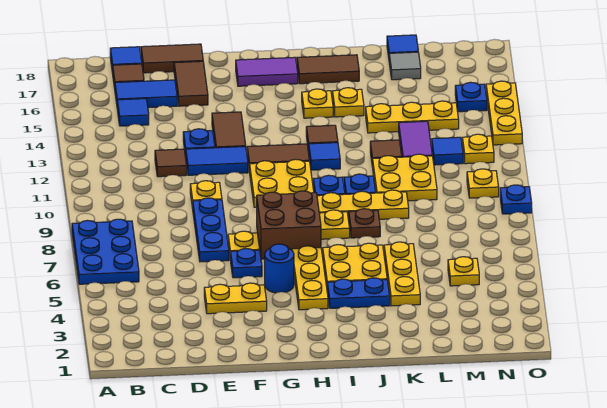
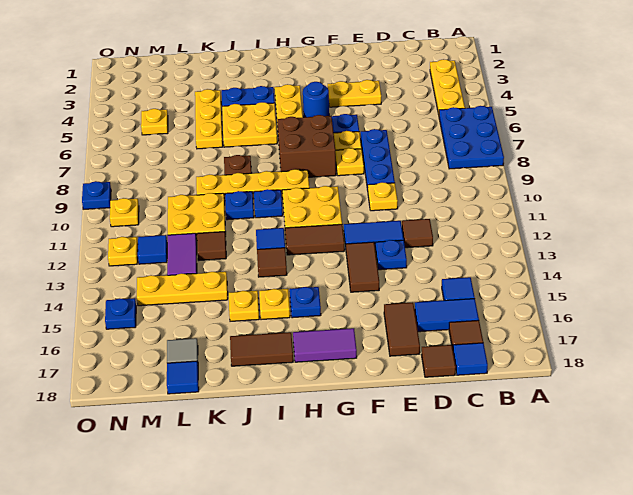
brown tile D18:E18 level 1 -> brown tile D18 level 1
none -> blue plate H15 level 1
yellow plate I8 level 1 -> yellow plate F8 level 1
yellow plate O13:O15 level 1 -> yellow plate B3:B5 level 1

